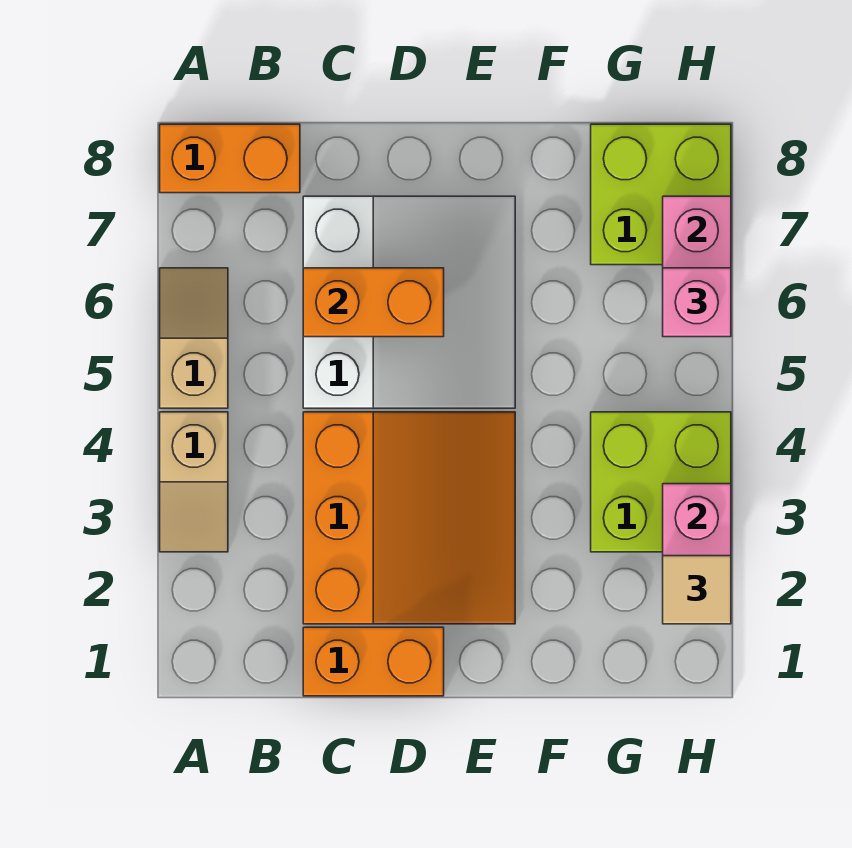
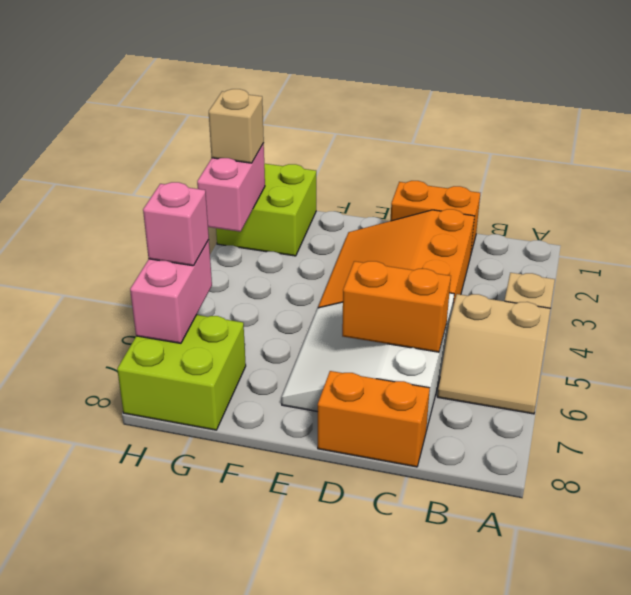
tan slope A5:A6 level 1 top 5 -> tan slope A5:B6 level 1 top 5
orange brick A8:B8 level 1 -> orange brick C8:D8 level 1
lime brick G3:H4 level 1 -> lime brick G1:H2 level 1
tan tile H2 level 3 -> tan brick H2 level 3

